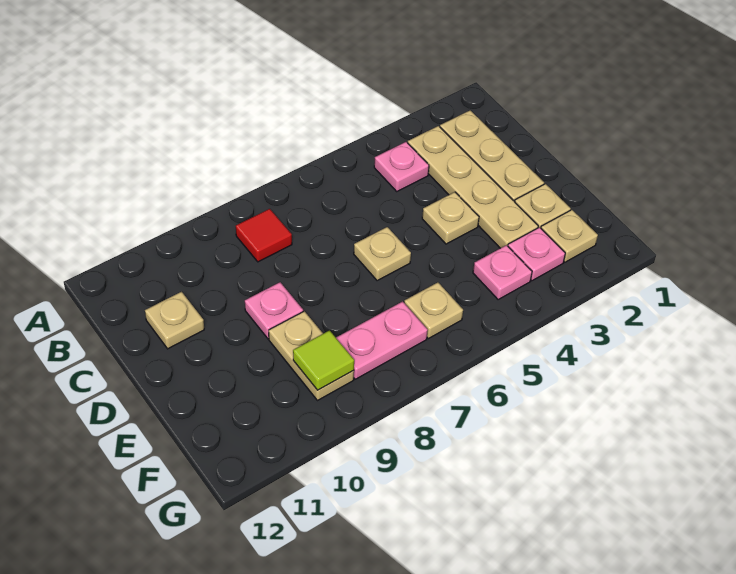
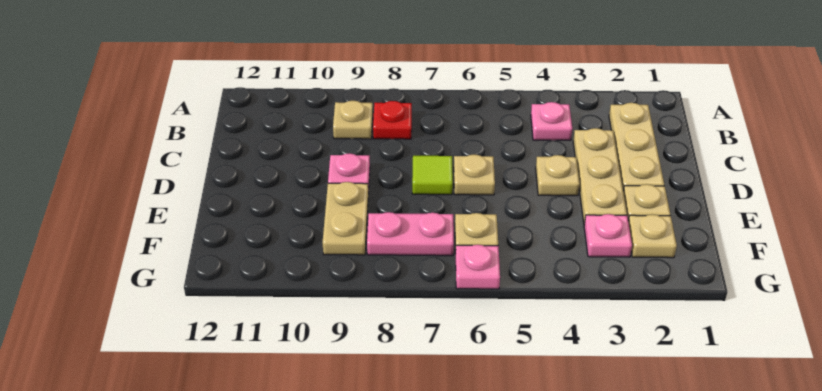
tan plate B3:E3 level 1 -> tan plate C3:E3 level 1
red tile B8 level 1 -> red plate B8 level 1
tan plate C11 level 1 -> tan plate B9 level 1
pink plate F4 level 1 -> pink plate G6 level 1
lime tile F9 level 2 -> lime tile D7 level 1

